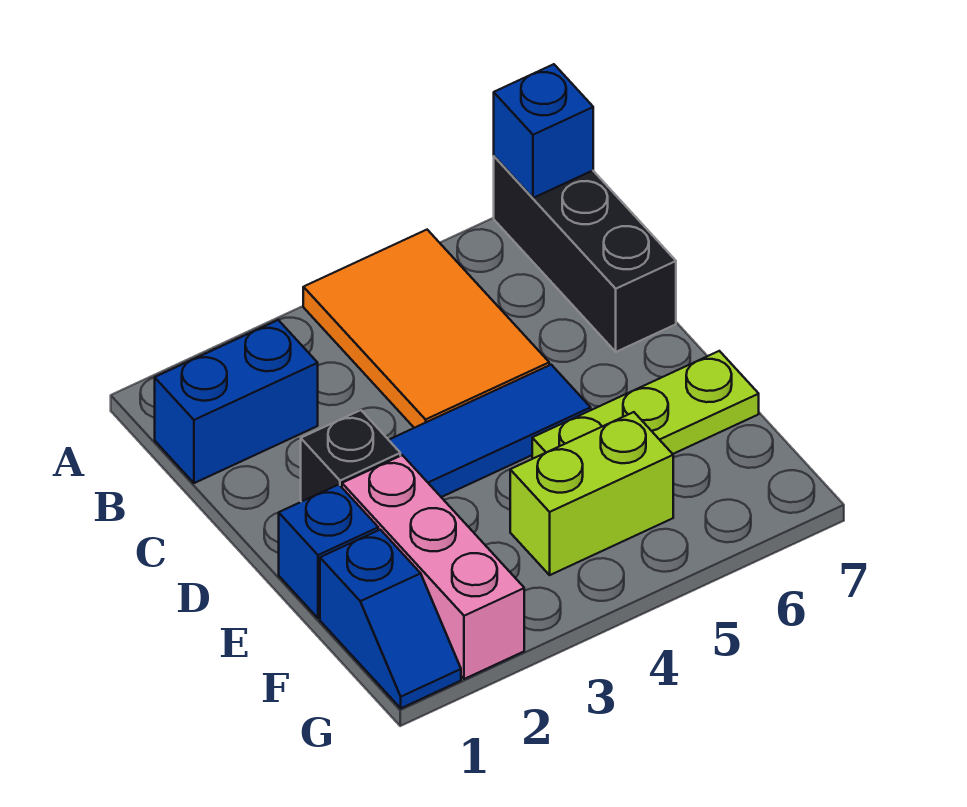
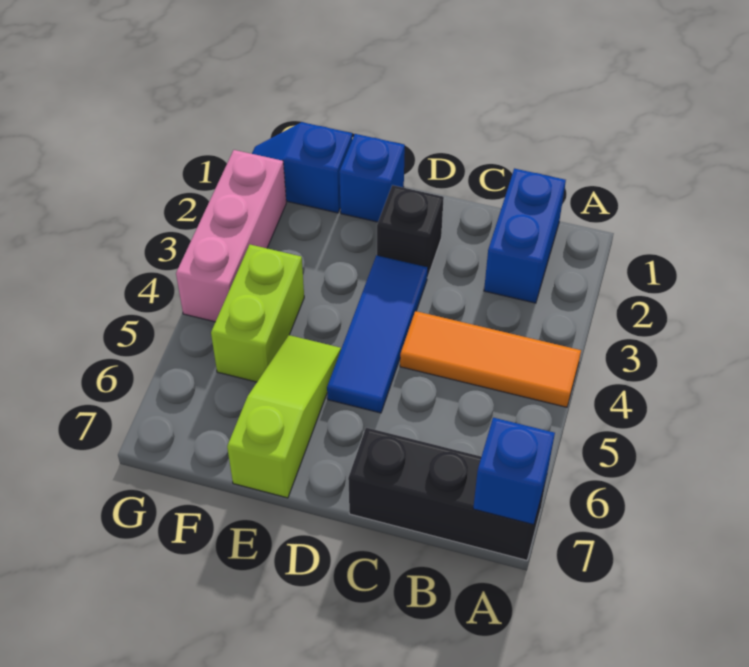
orange tile A4:C5 level 1 -> orange tile A4:C4 level 1
pink brick E2:G2 level 1 -> pink brick G2:G4 level 1
lime plate E5:E7 level 1 -> lime slope E5:E7 level 1 top 7

